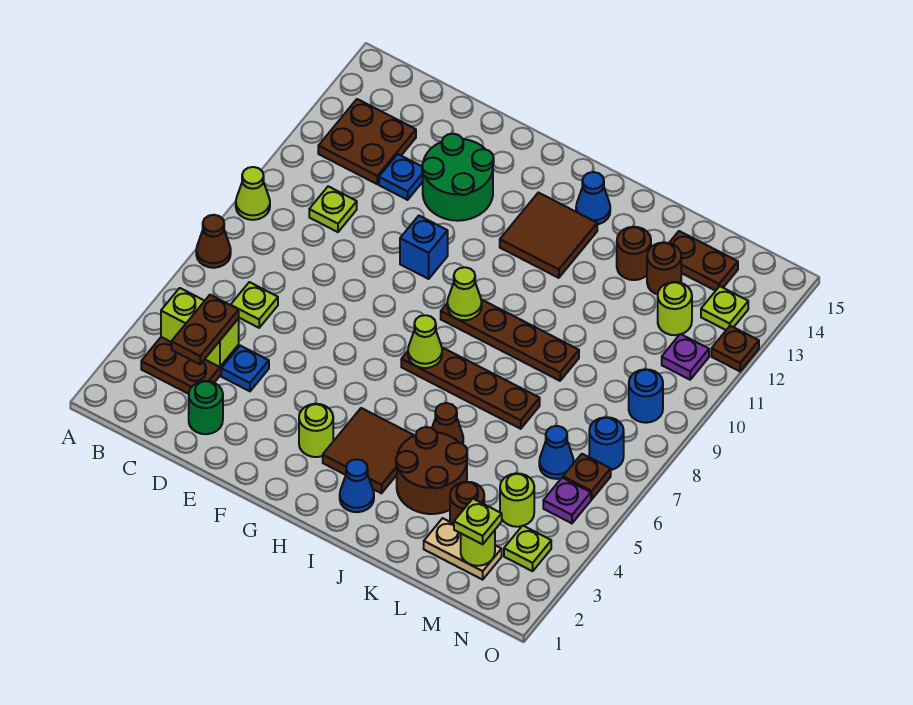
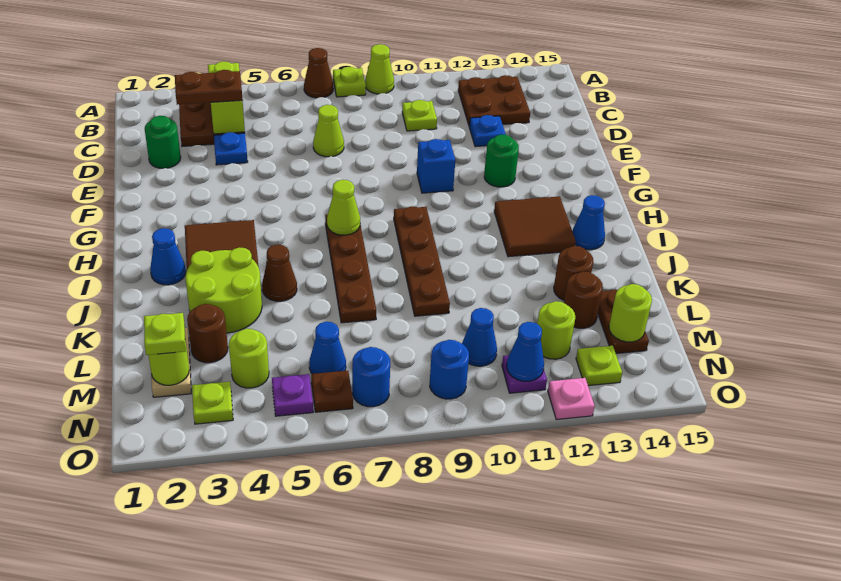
lime plate C6 level 1 -> lime plate A8 level 1
green round brick E12:F13 level 1 -> green round brick F12 level 1
lime round brick G3 level 1 -> lime round brick M14 level 2
lime cone H9 level 2 -> lime cone D7 level 1
brown round brick J3:K4 level 1 -> lime round brick J3:K4 level 1
none -> blue cone M10 level 1
none -> blue cone N11 level 2
brown plate O12 level 1 -> pink plate O12 level 1

